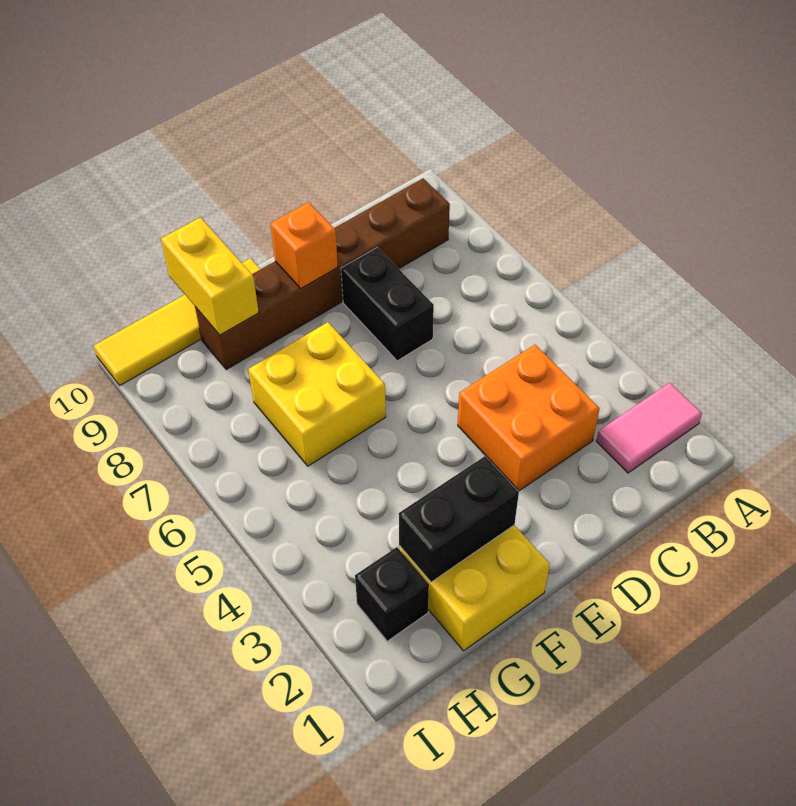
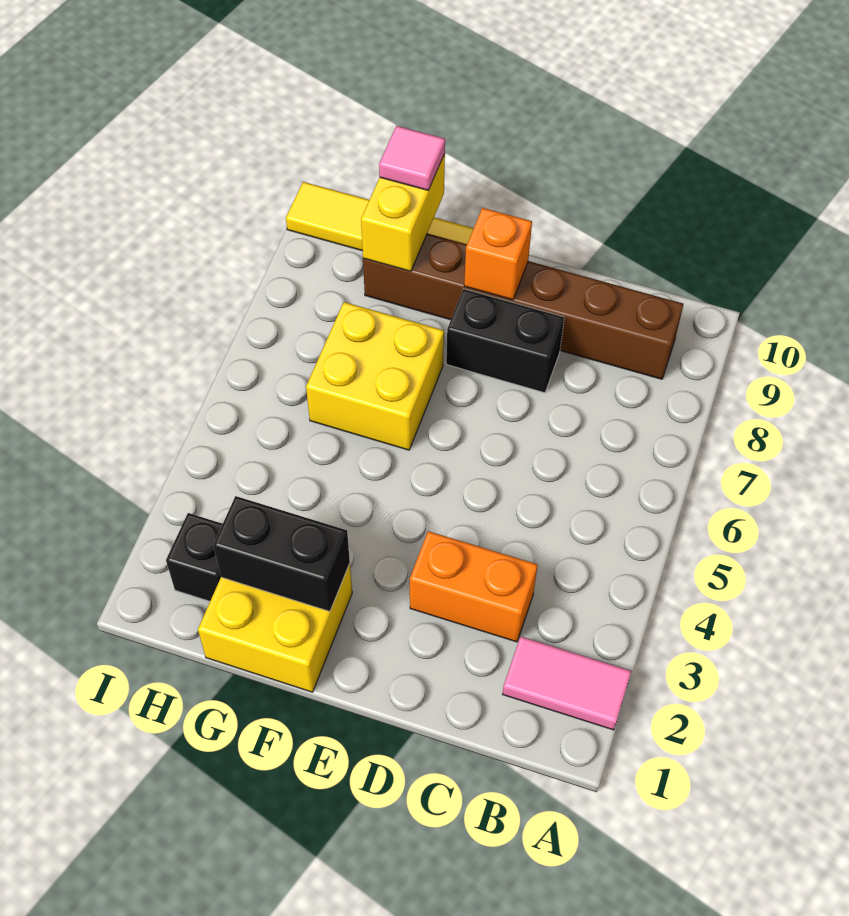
orange brick C3:D4 level 1 -> orange brick C3:D3 level 1
black brick D7:D8 level 1 -> black brick D8:E8 level 1
none -> pink tile G10 level 3

